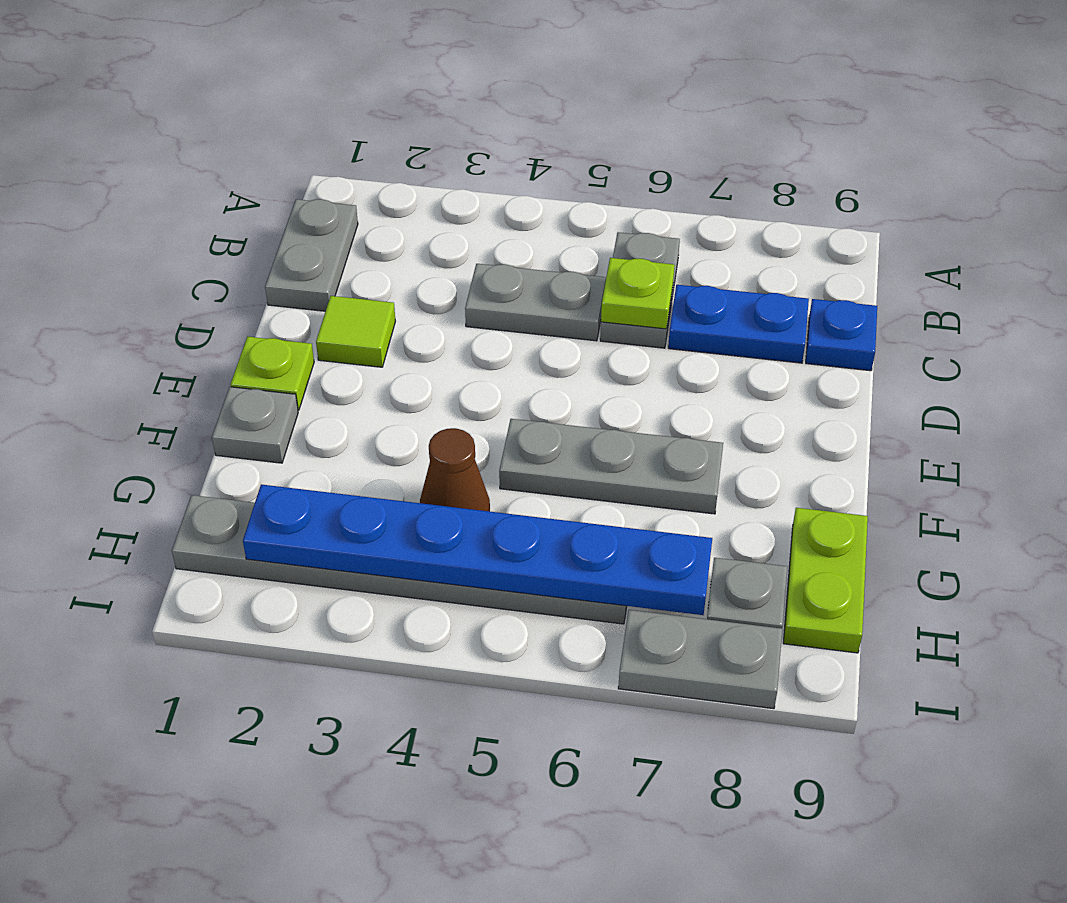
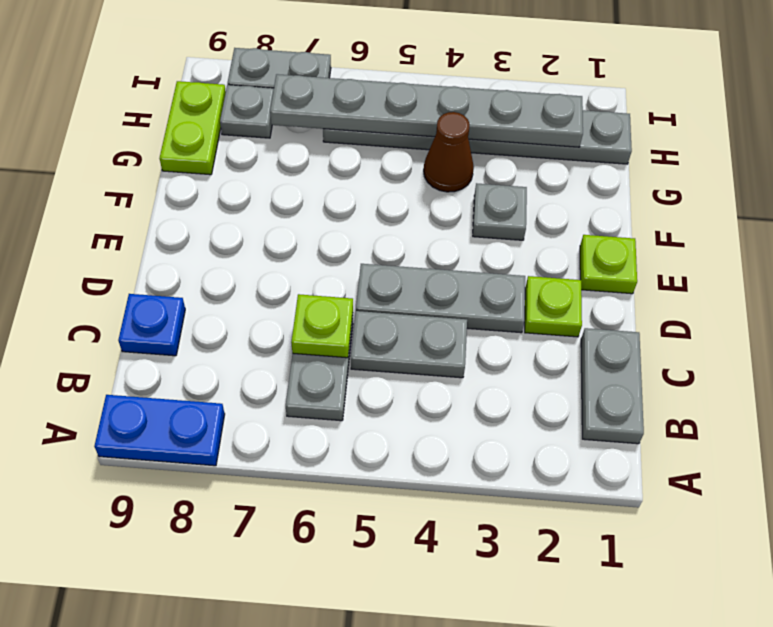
blue plate C7:C8 level 1 -> blue plate A8:A9 level 1
lime tile D2 level 1 -> lime plate D2 level 1
grey plate F1 level 1 -> grey plate F3 level 1
grey plate F5:F7 level 1 -> grey plate D3:D5 level 1
blue plate H2:H7 level 2 -> grey plate H2:H7 level 2

